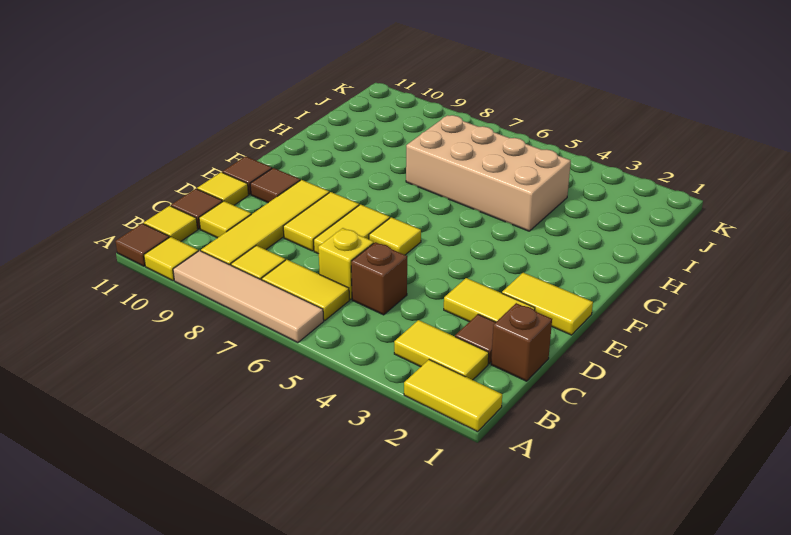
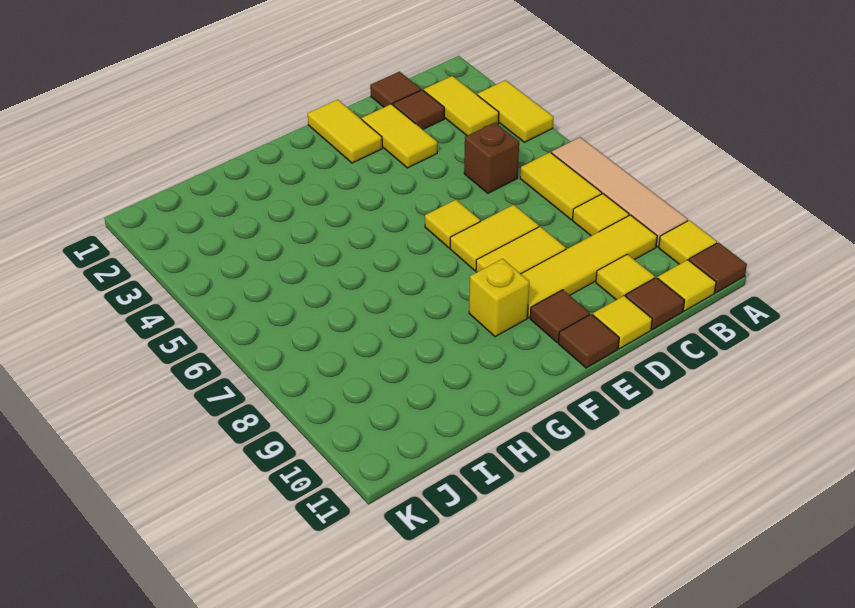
yellow tile A1:A2 level 1 -> yellow tile A3:A4 level 1
brown brick C1 level 1 -> brown tile C1 level 1
yellow brick C6 level 1 -> yellow brick F9 level 1
tan brick H4:I7 level 1 -> none

